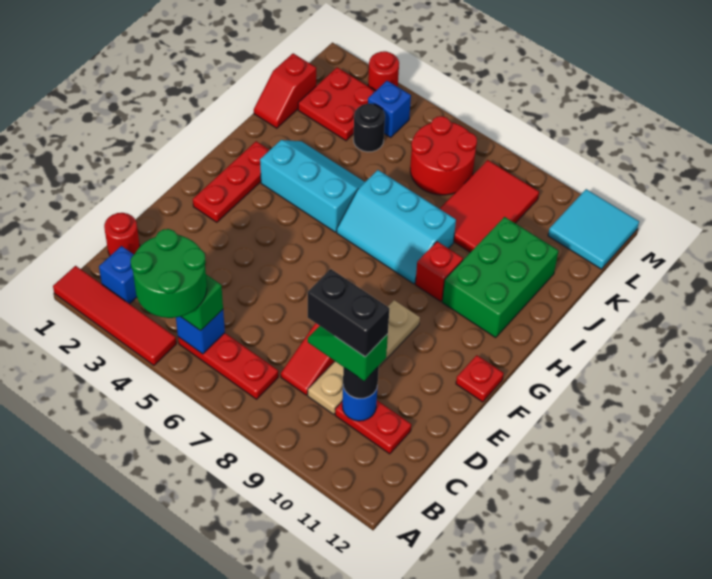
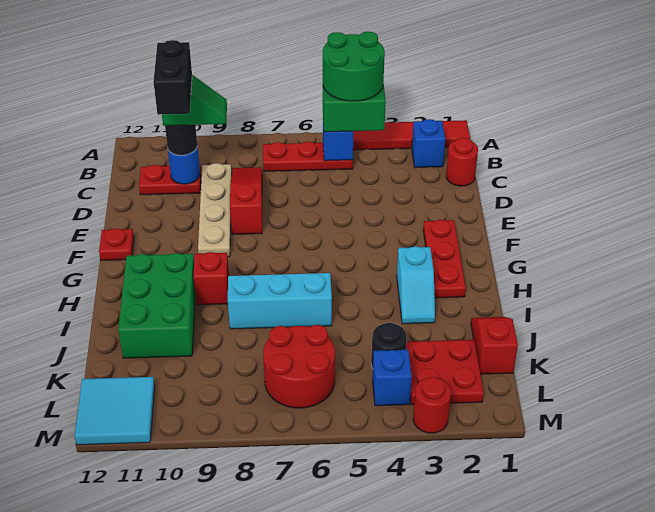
black brick C9:C10 level 5 -> black brick C10:D10 level 5
cyan slope H3:I5 level 1 top H -> cyan slope H3:I3 level 1 top H
red tile J8:L9 level 1 -> none

